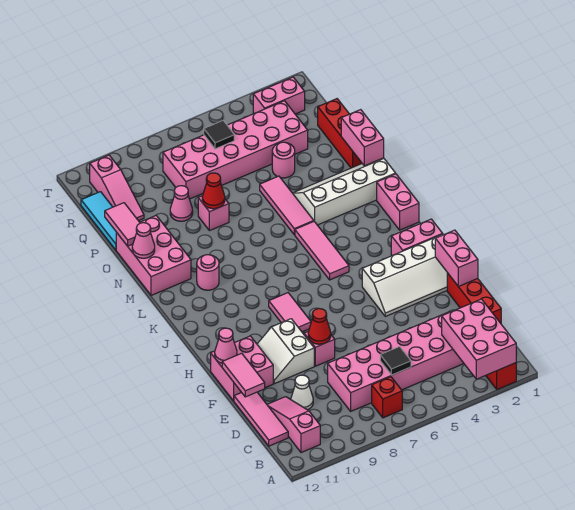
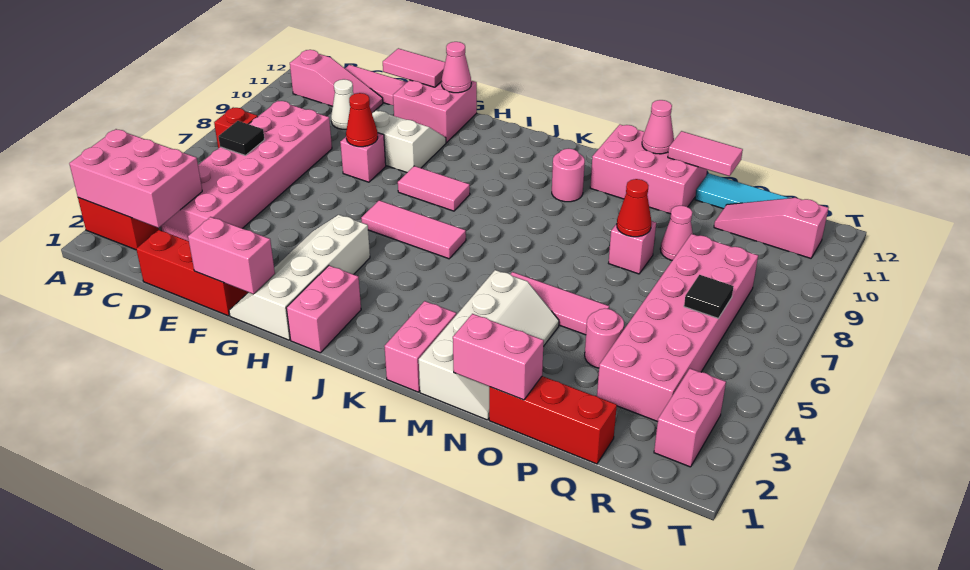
pink tile J5:L5 level 1 -> pink tile H6:J6 level 1
pink brick K1:L1 level 1 -> pink brick L1:L2 level 1

